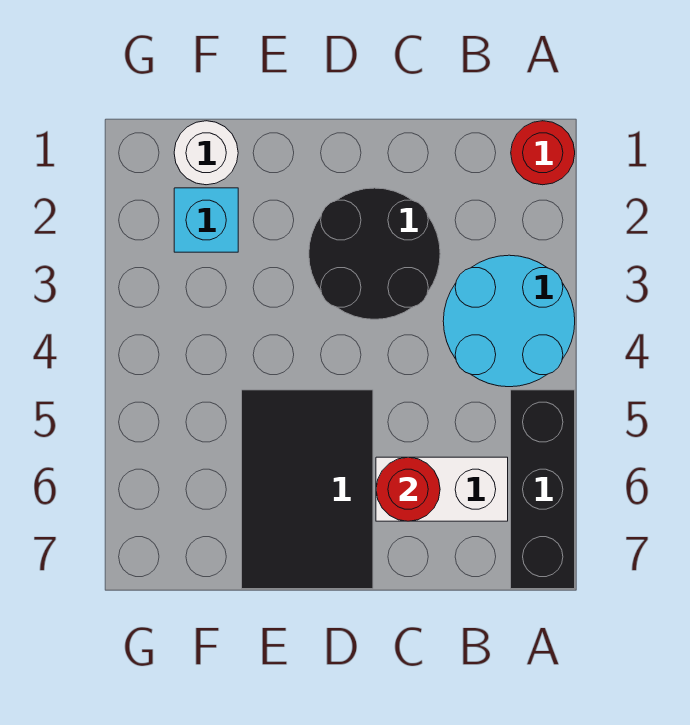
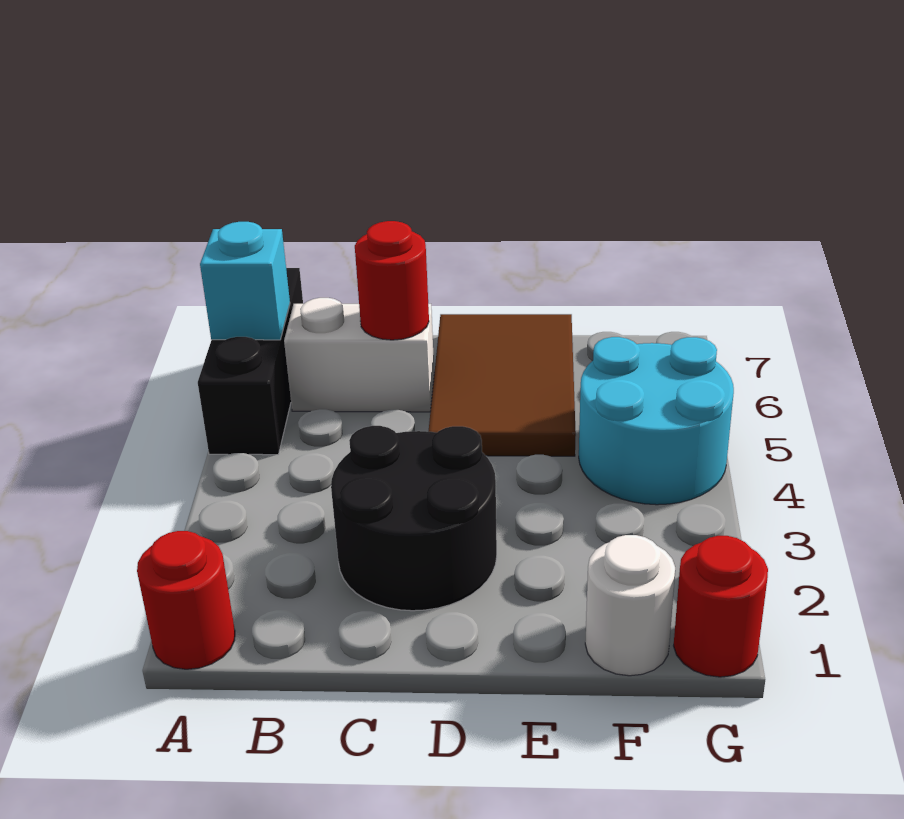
cyan round brick A3:B4 level 1 -> cyan round brick F4:G5 level 1
black tile D5:E7 level 1 -> brown tile D5:E7 level 1
cyan brick F2 level 1 -> cyan brick A6 level 2
none -> red round brick G1 level 1

